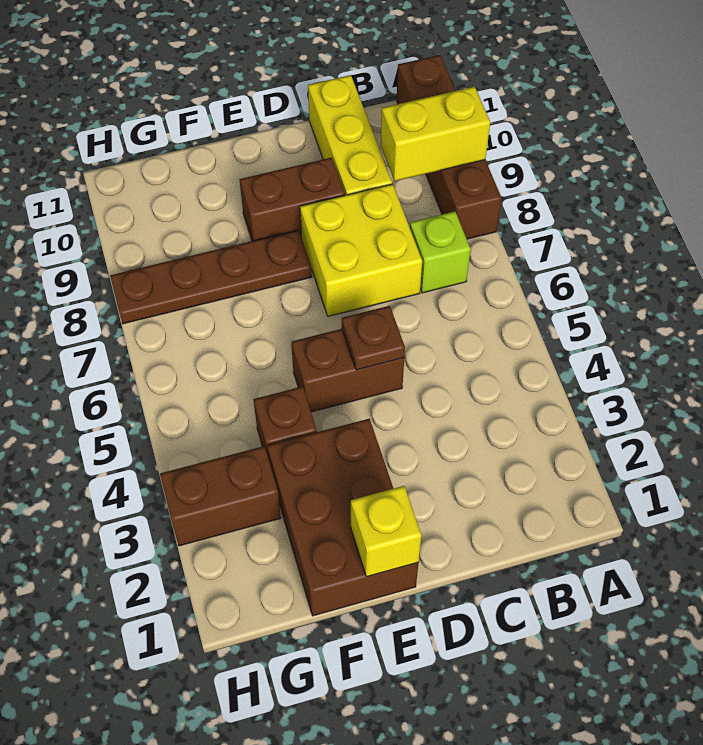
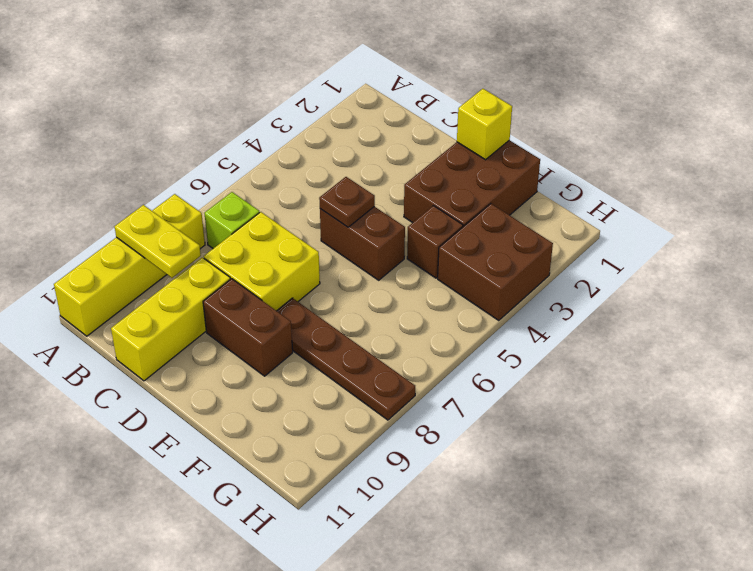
brown brick A8:A11 level 1 -> yellow brick A8:A11 level 1
yellow brick A9:B9 level 2 -> yellow plate A9:B9 level 2
brown brick G3:H3 level 1 -> brown brick G3:H4 level 1

